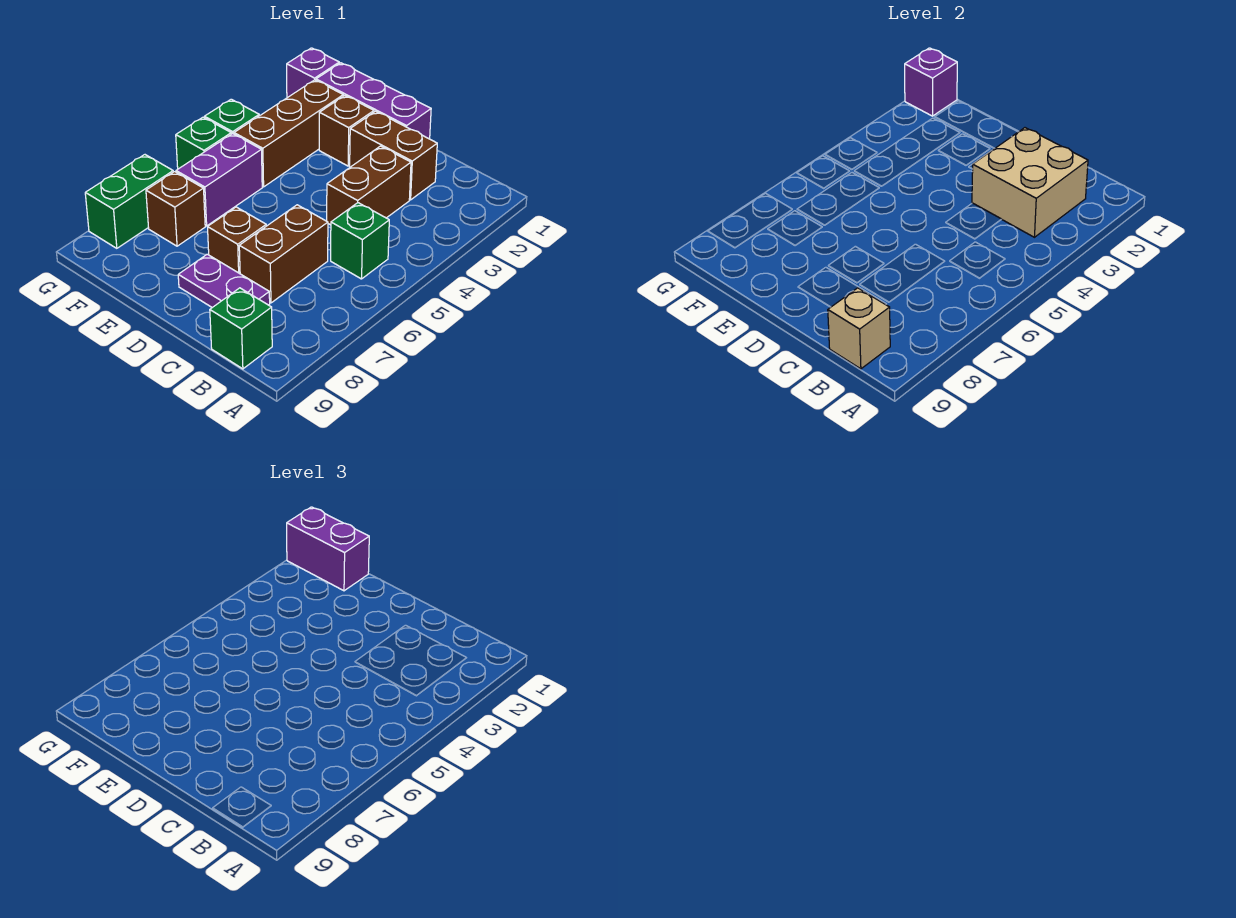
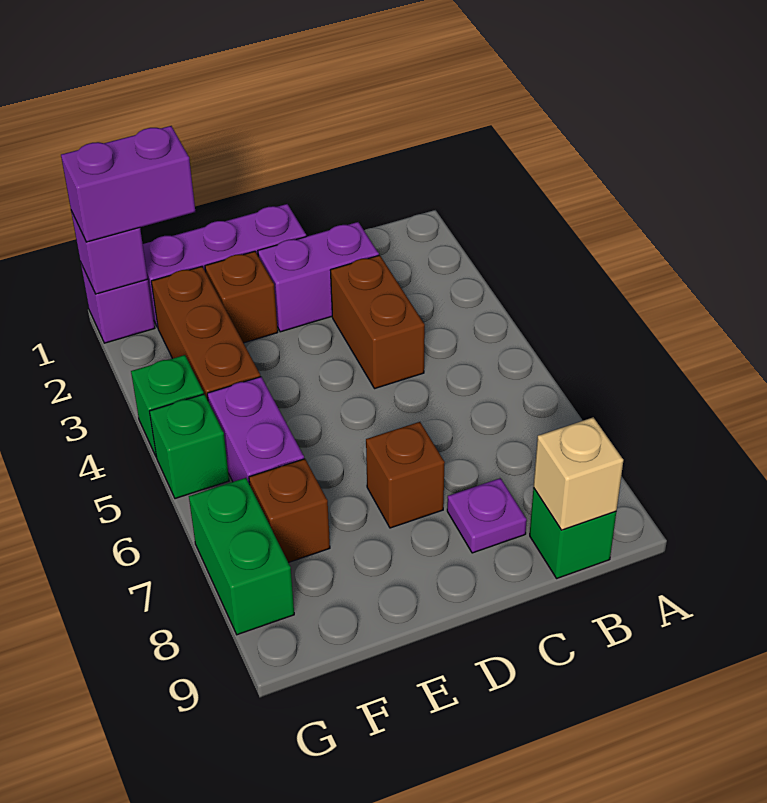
tan brick B2:C3 level 2 -> none
green brick B5 level 1 -> none
brown brick C2:D2 level 1 -> purple brick C2:D2 level 1
brown brick C6:C7 level 1 -> none
purple plate C8:D8 level 1 -> purple plate C8 level 1

